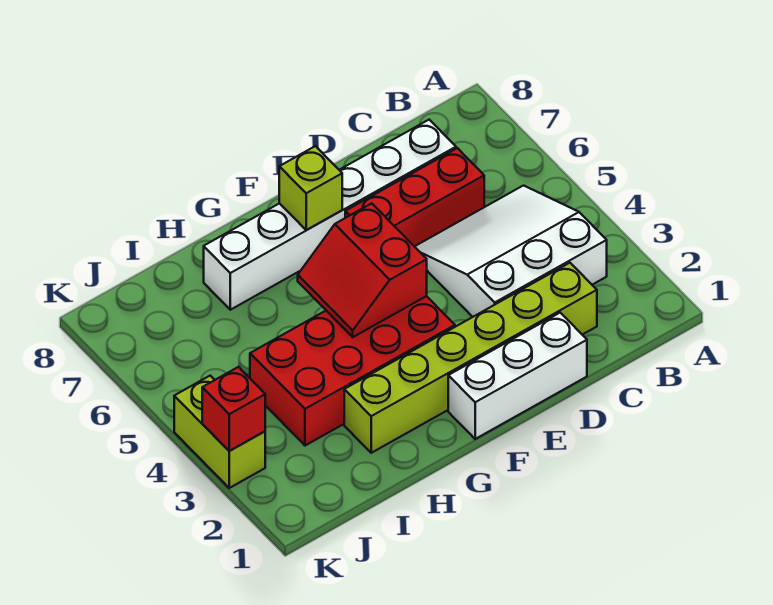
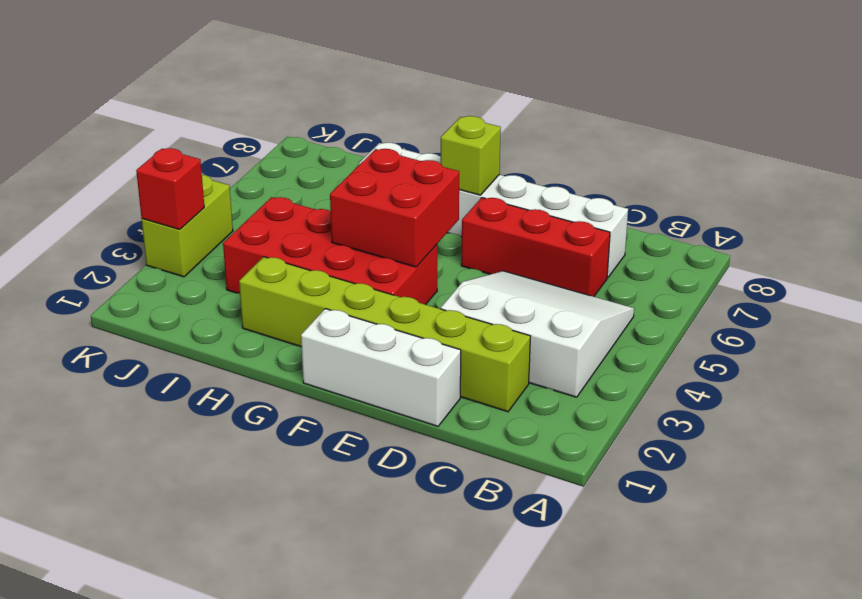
red slope F4:G5 level 2 top F -> red brick F4:G5 level 2

